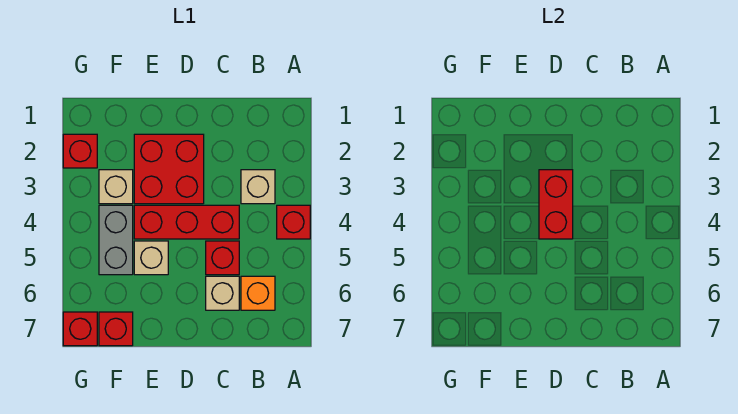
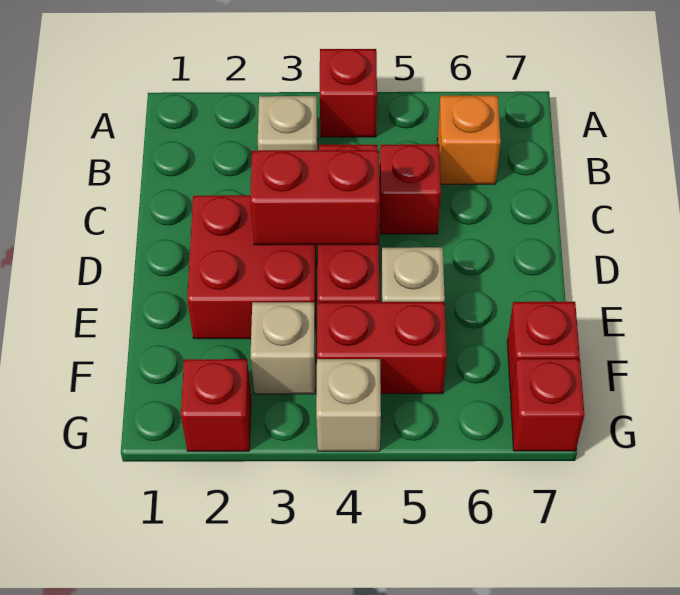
tan brick C6 level 1 -> tan brick G4 level 1
grey brick F4:F5 level 1 -> red brick F4:F5 level 1

